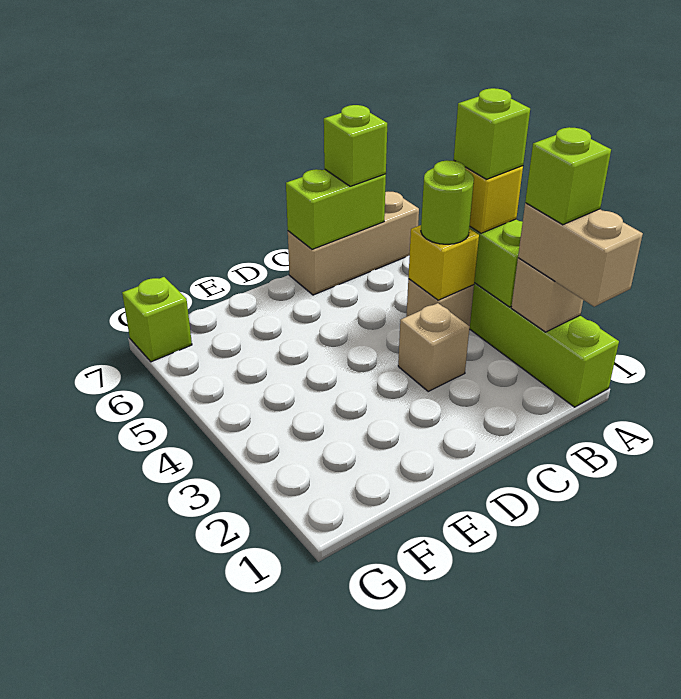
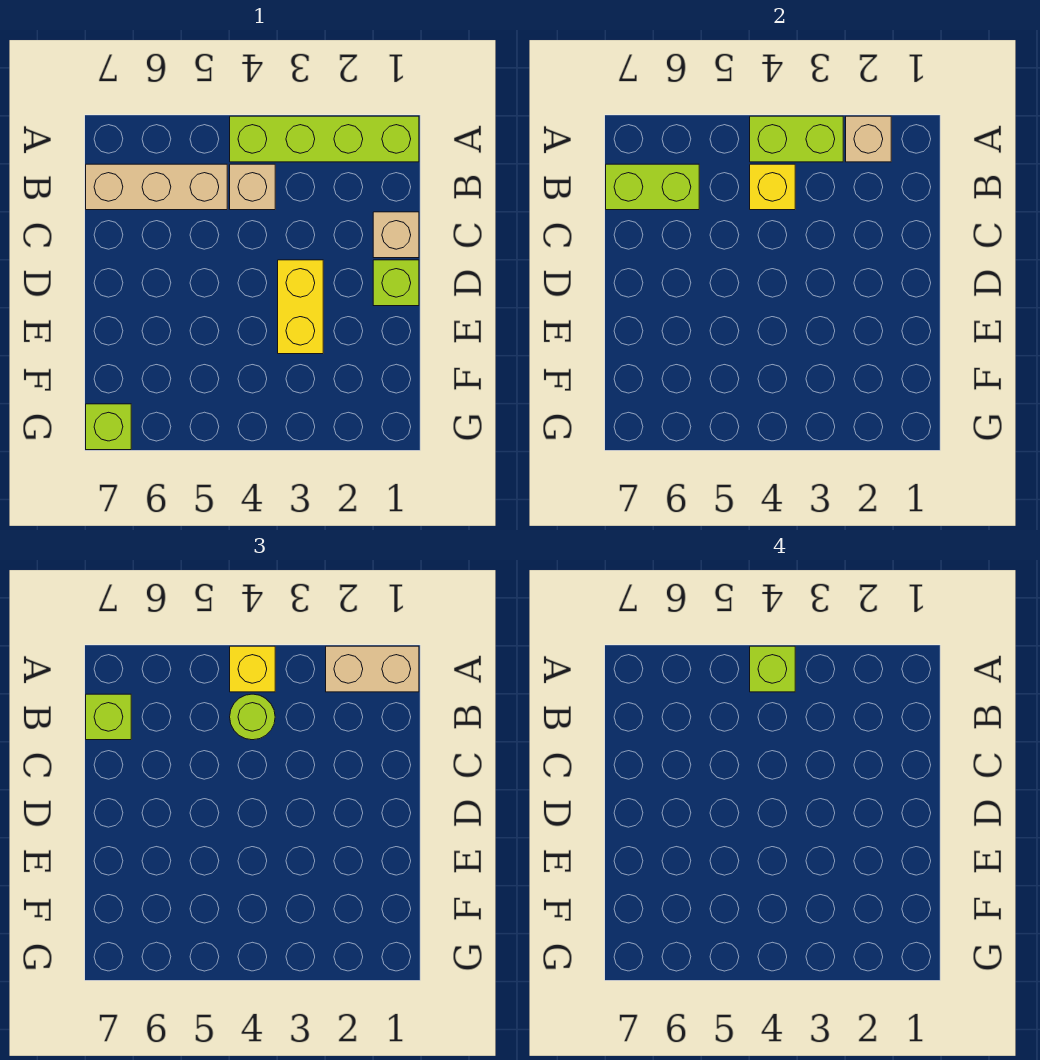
lime brick A2 level 4 -> lime brick D1 level 1
tan brick A7:C7 level 1 -> tan brick B5:B7 level 1
lime brick B7:C7 level 2 -> lime brick B6:B7 level 2
tan brick C3 level 1 -> tan brick C1 level 1
none -> yellow brick D3:E3 level 1

